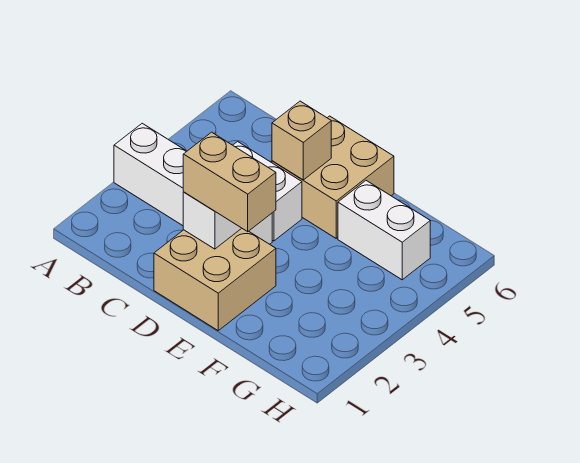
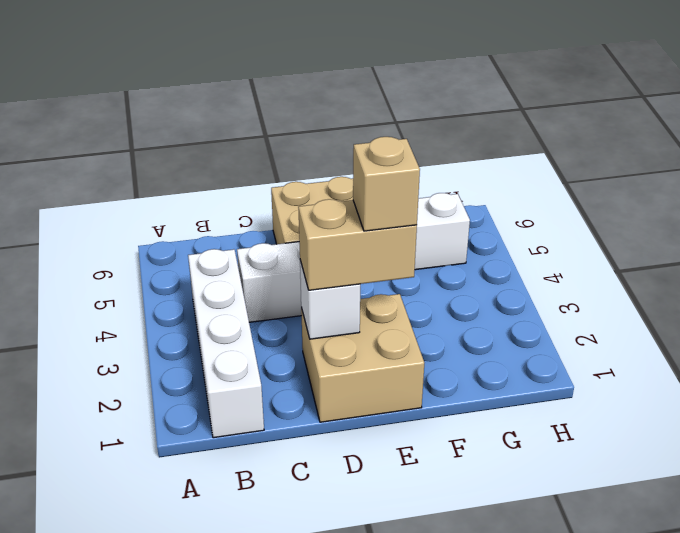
white brick A3:D3 level 1 -> white brick B1:B4 level 1
tan brick D5 level 2 -> tan brick E2 level 4

